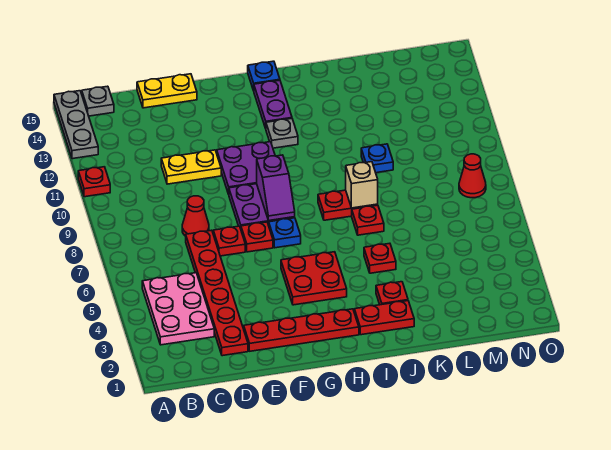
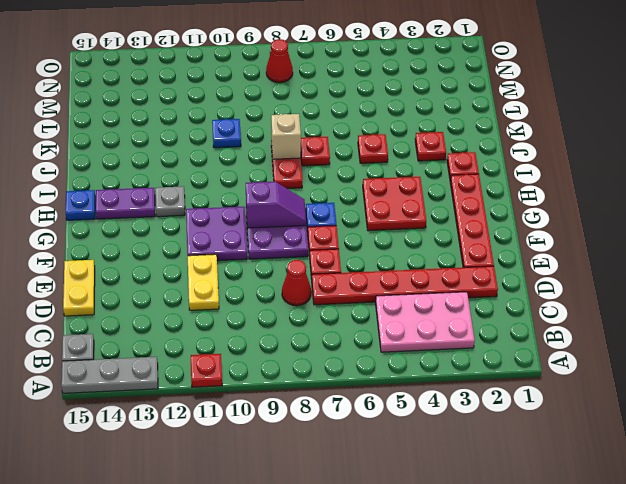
red plate I2:J2 level 1 -> red plate I2 level 1

